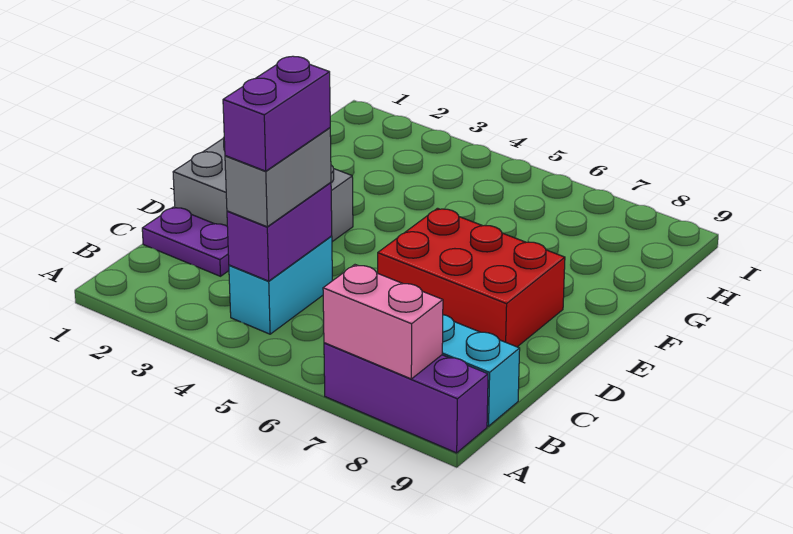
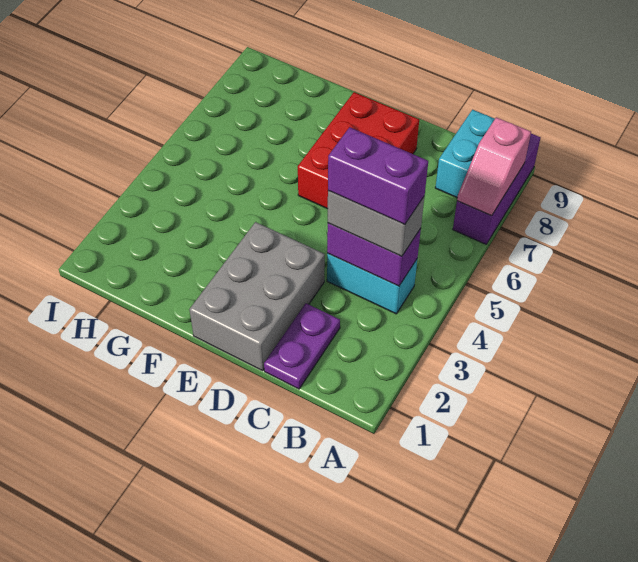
pink brick A7:A8 level 2 -> pink slope A7:A8 level 2 top 8

